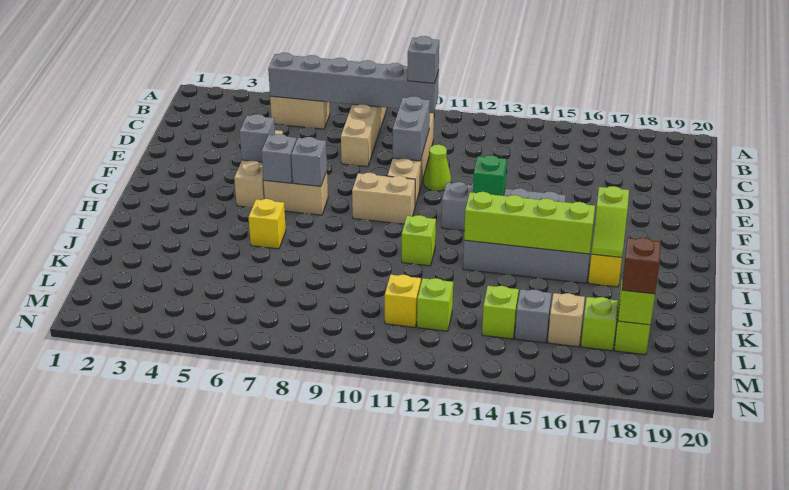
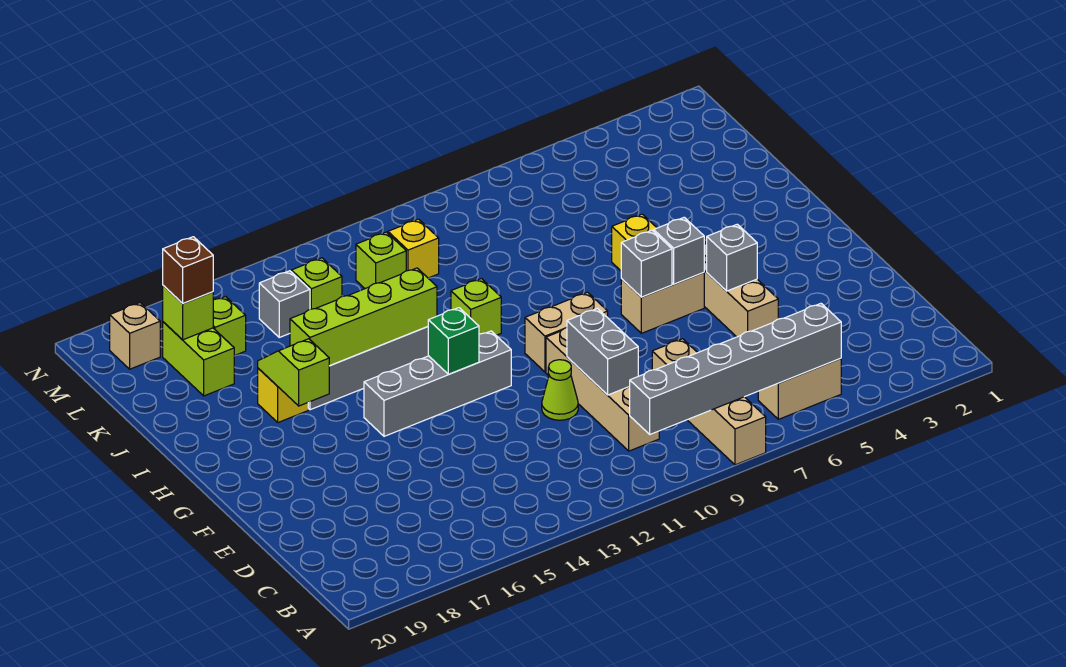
grey brick B10 level 3 -> none
tan brick L16 level 1 -> tan brick M19 level 1

